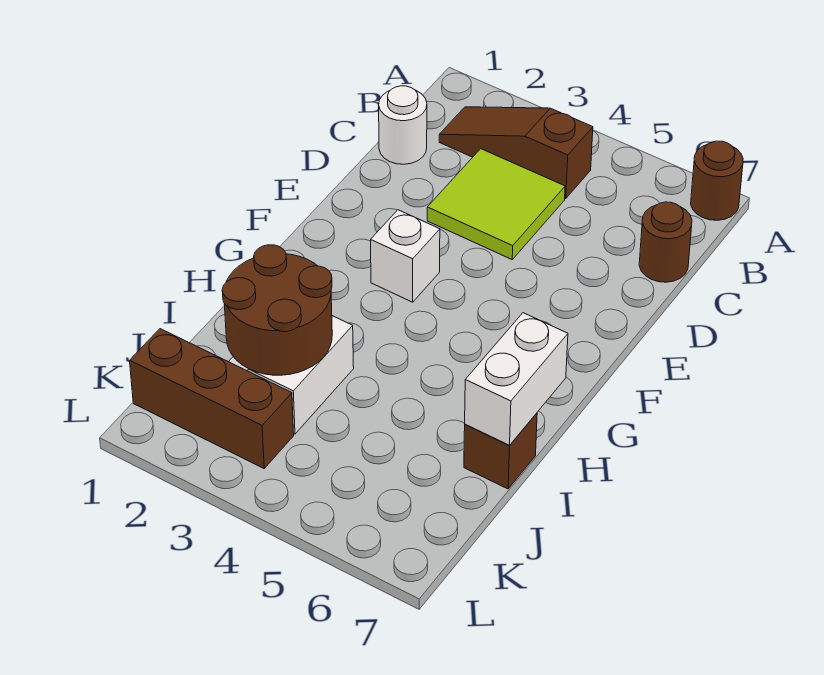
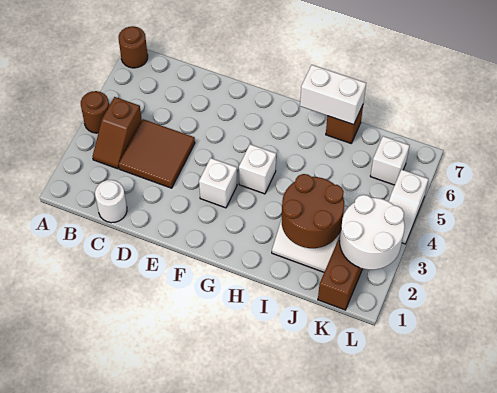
brown slope B2:B4 level 1 top 4 -> brown slope B3:B4 level 1 top 4
lime tile C3:D4 level 1 -> brown tile C3:D4 level 1
brown round brick C7 level 1 -> brown round brick A4 level 1
none -> white brick G4 level 1
none -> white round brick K2:L3 level 2
none -> white brick K6 level 1
none -> white slope L4:L5 level 1 top 5

